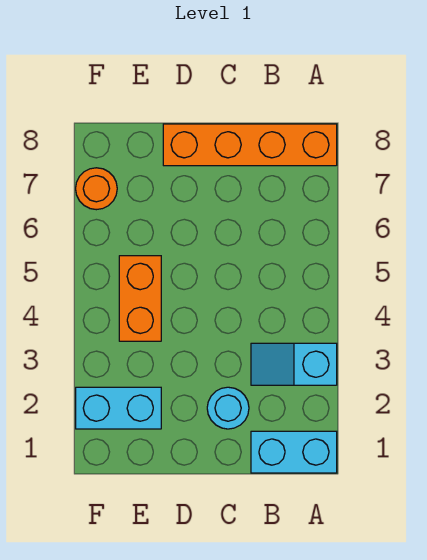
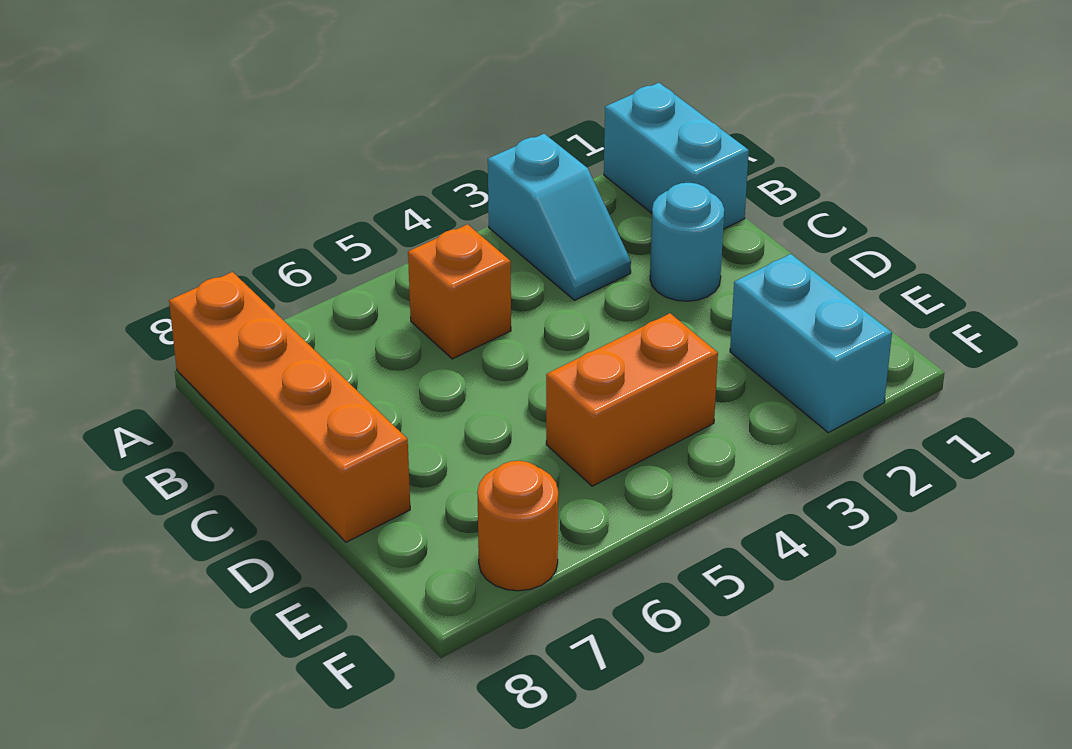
none -> orange brick B5 level 1

